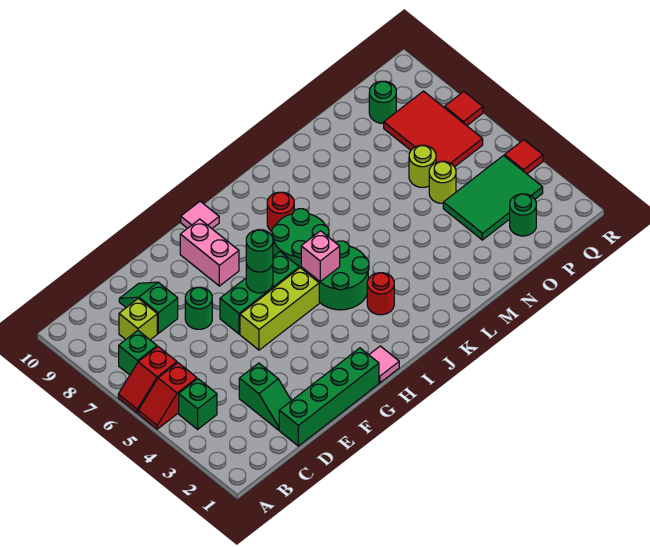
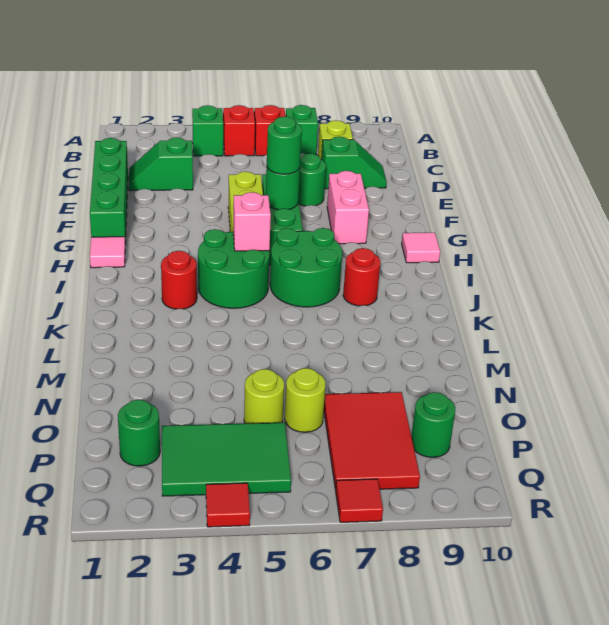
pink brick G8:G9 level 1 -> pink brick F8:G8 level 1
green tile O3:Q4 level 1 -> green tile P3:Q5 level 1
red tile P6:Q8 level 1 -> red tile O7:Q8 level 1

